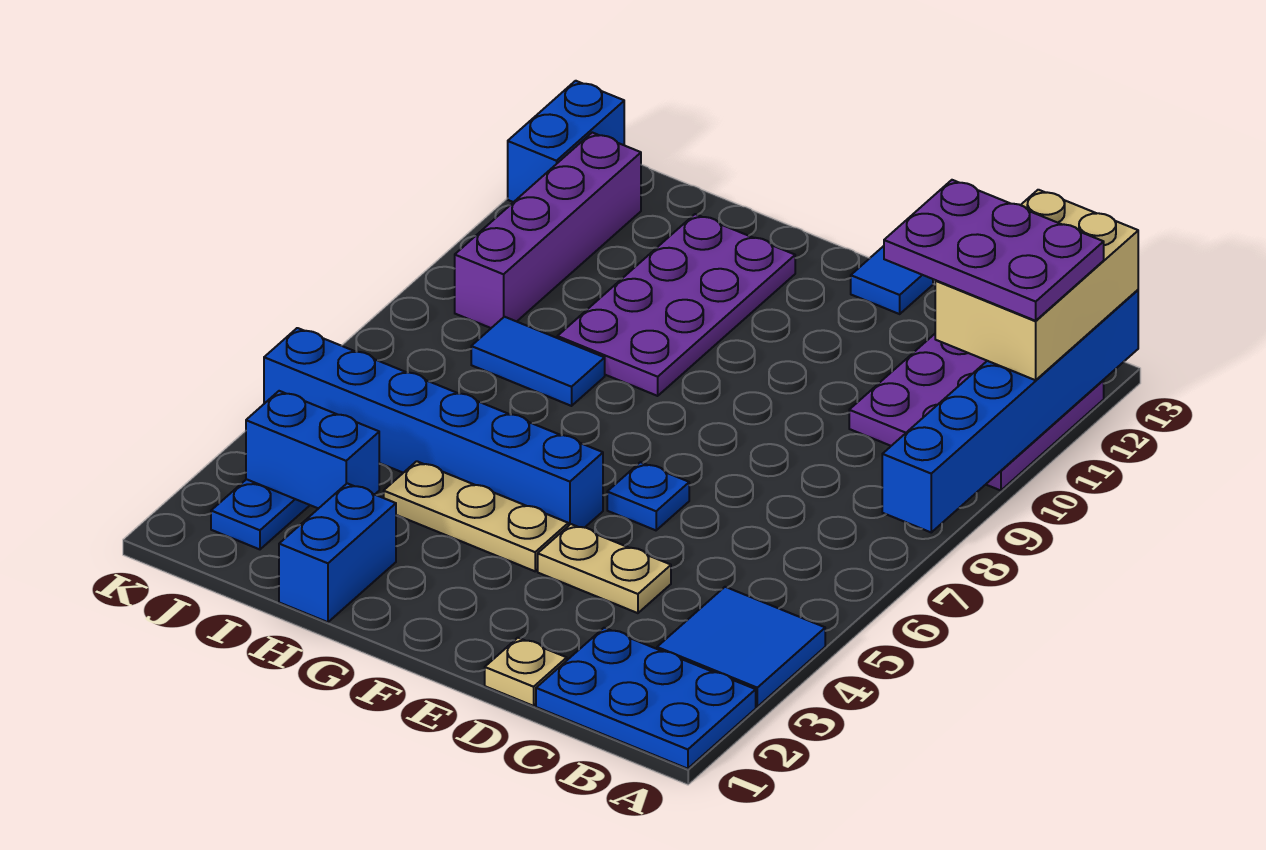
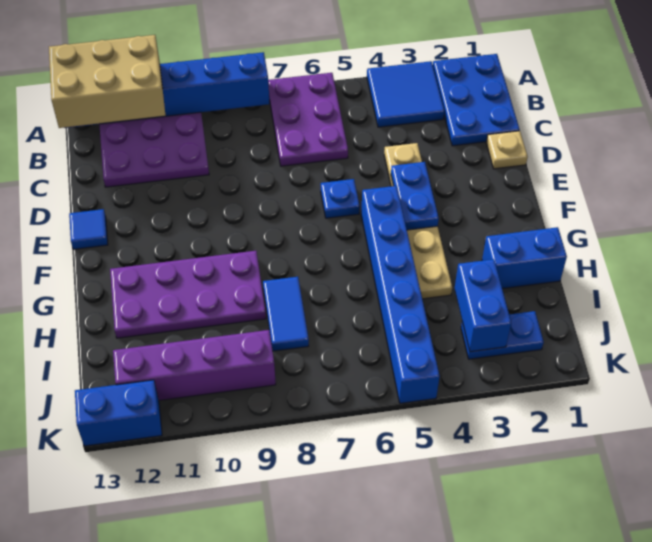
purple plate A11:C12 level 4 -> purple plate A6:C7 level 1
none -> blue plate E4:F4 level 2

